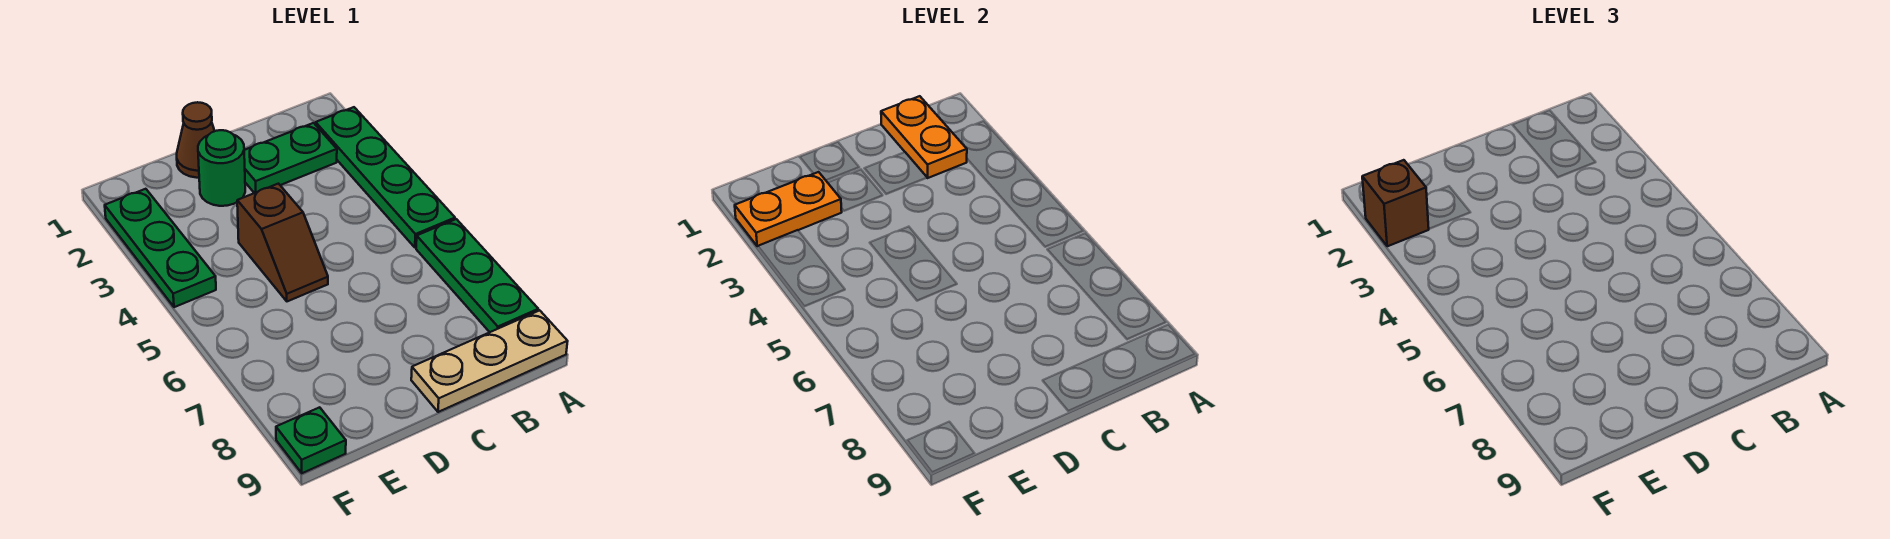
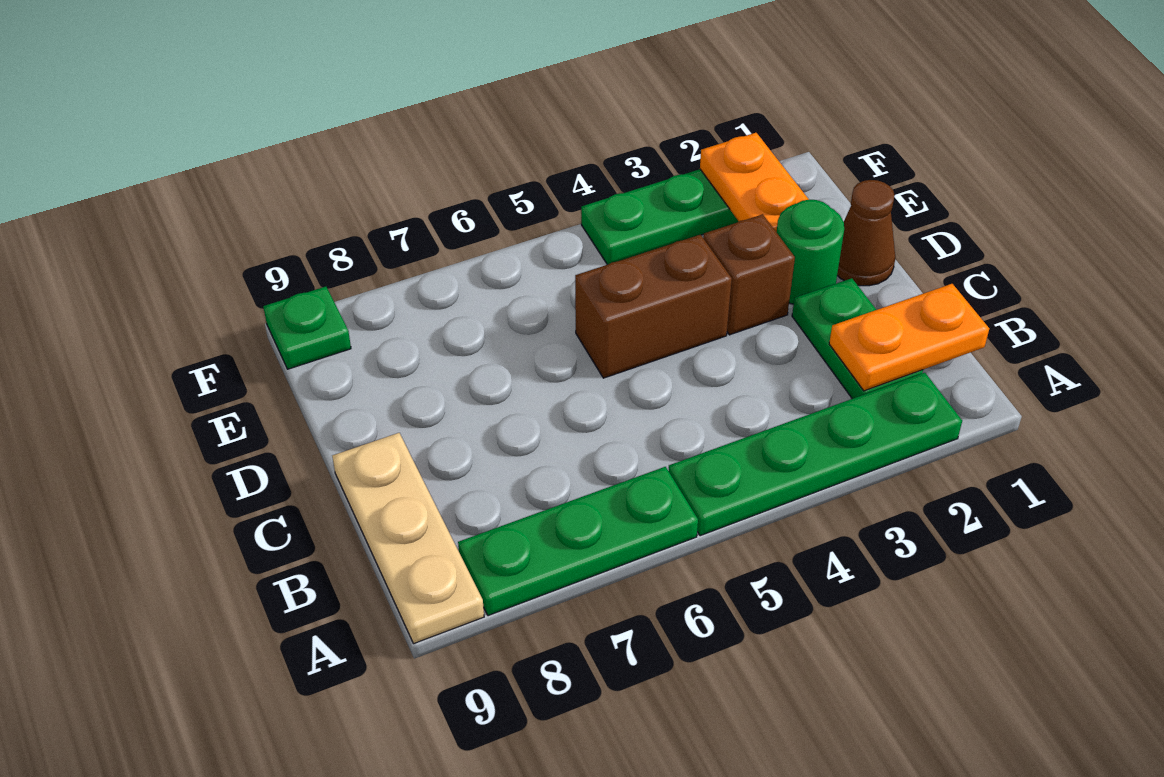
brown slope D4:D5 level 1 top 4 -> brown brick D4:D5 level 1
brown brick F2 level 3 -> brown brick D3 level 1

